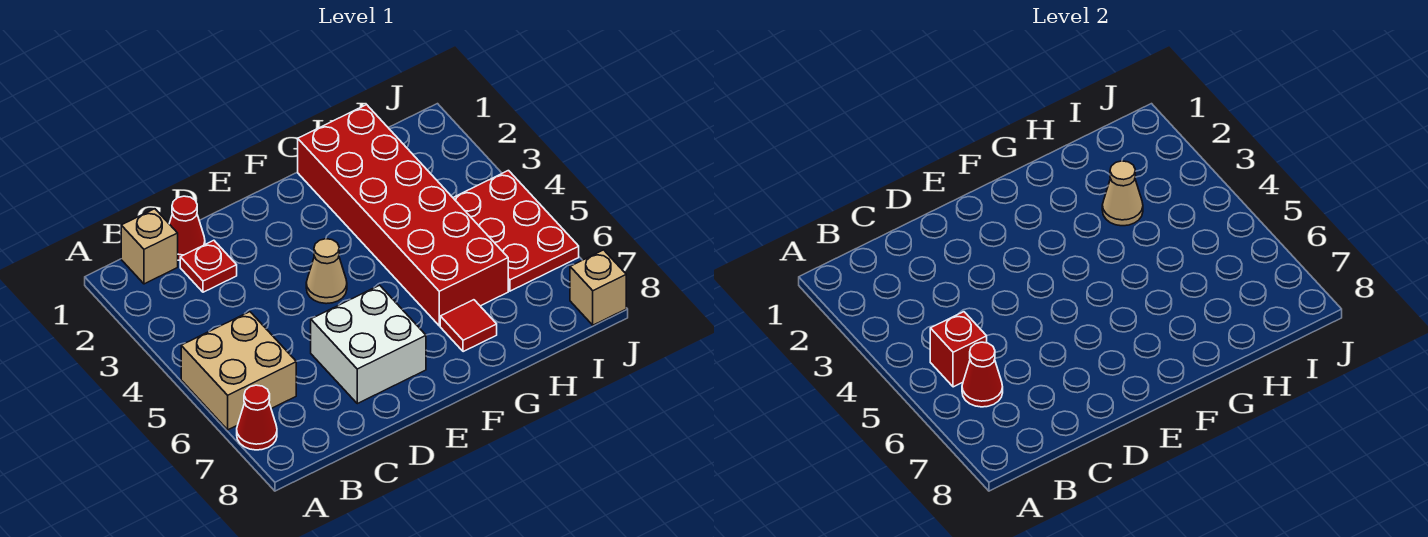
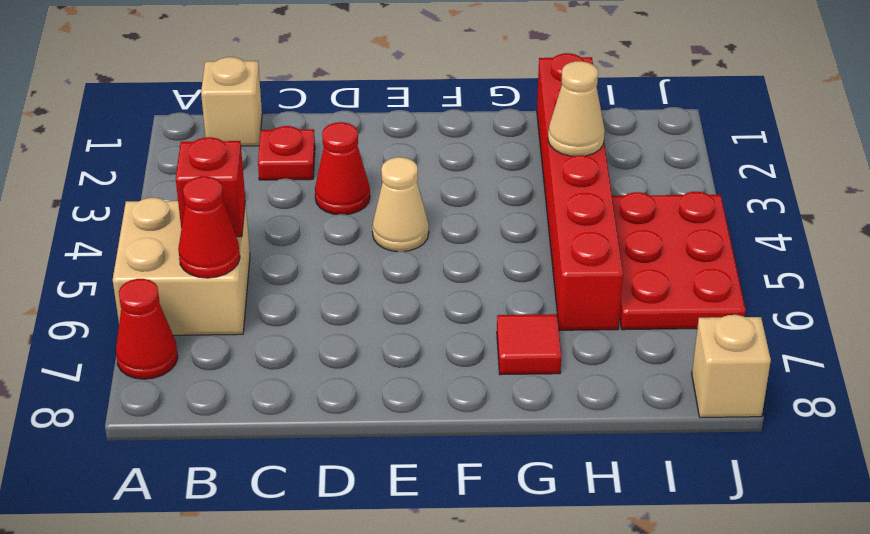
red cone C1 level 1 -> red cone D3 level 1
white brick D6:E7 level 1 -> none
red brick G1:H6 level 1 -> red brick H1:H6 level 1

